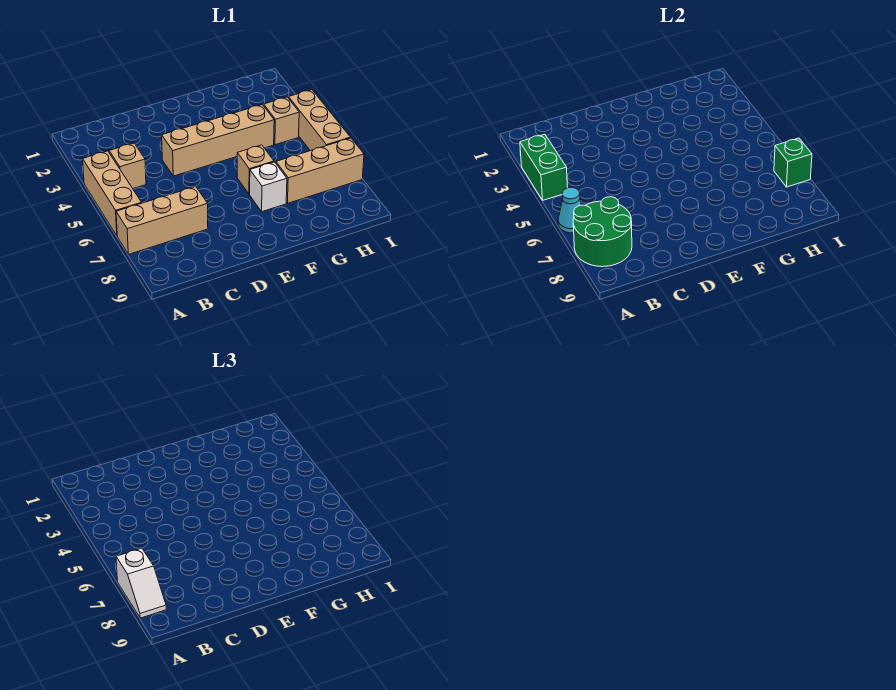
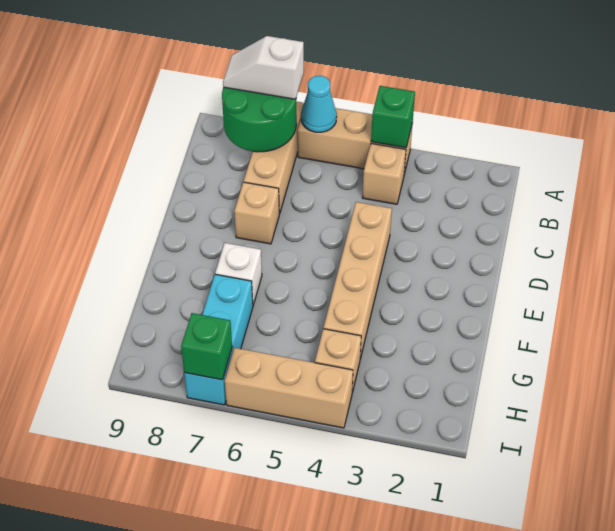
green brick A3:A4 level 2 -> green brick A4 level 2
tan brick F6 level 1 -> tan brick D7 level 1
tan brick G7:I7 level 1 -> cyan brick G7:I7 level 1

